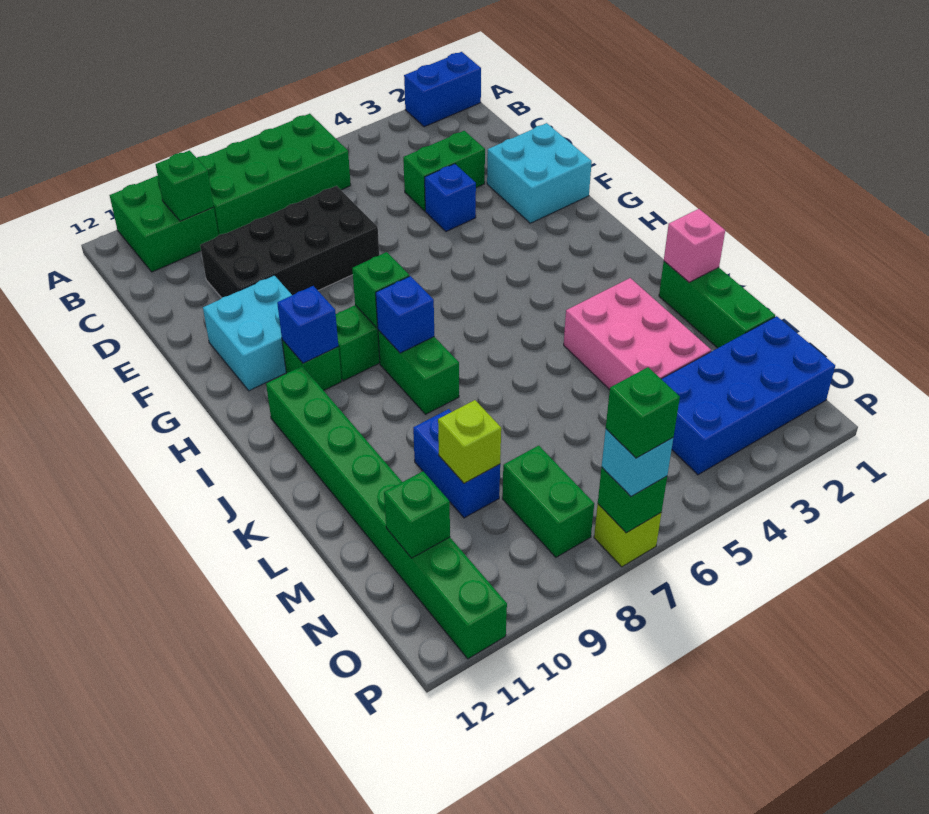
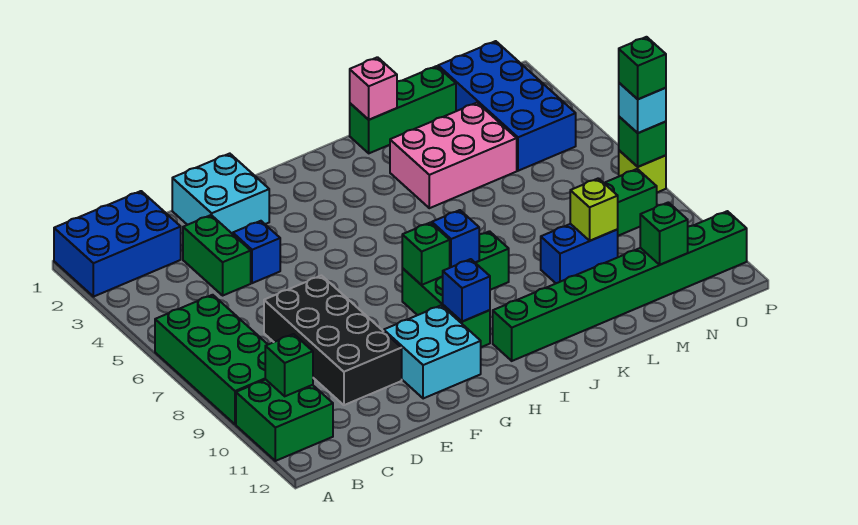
blue brick A1:A2 level 1 -> blue brick A1:C2 level 1

